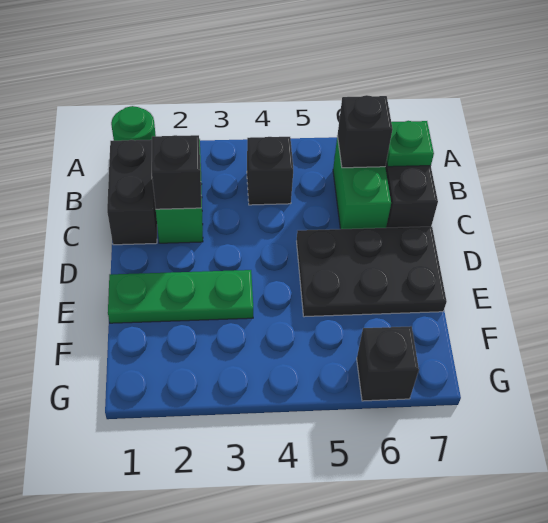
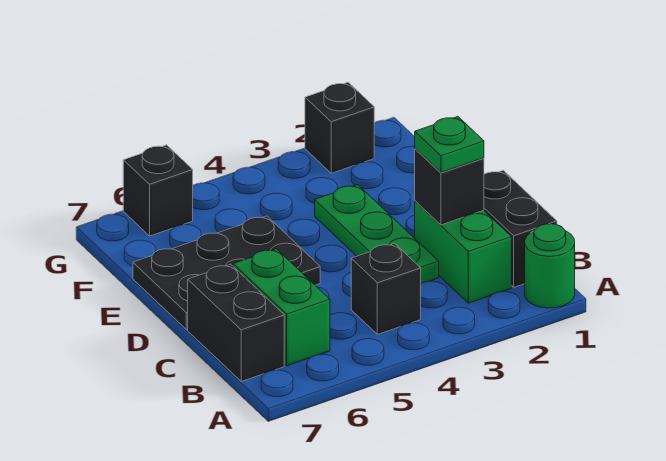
black brick B6 level 2 -> black brick G2 level 1
green plate B7 level 2 -> green plate C2 level 3
green plate E1:E3 level 1 -> green plate C3:E3 level 1

